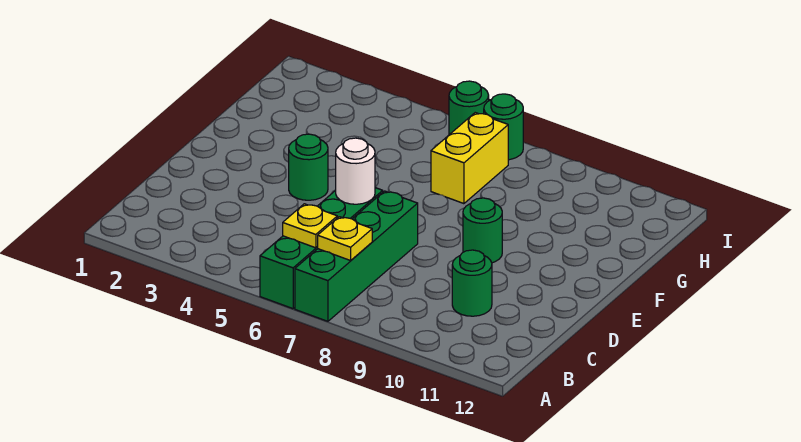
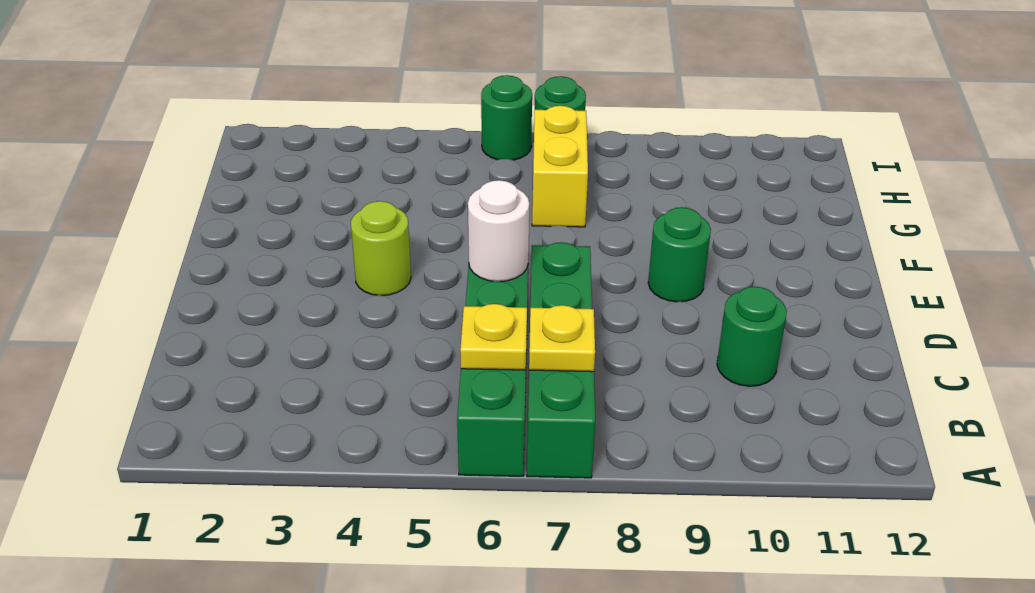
green round brick E4 level 1 -> lime round brick E4 level 1

